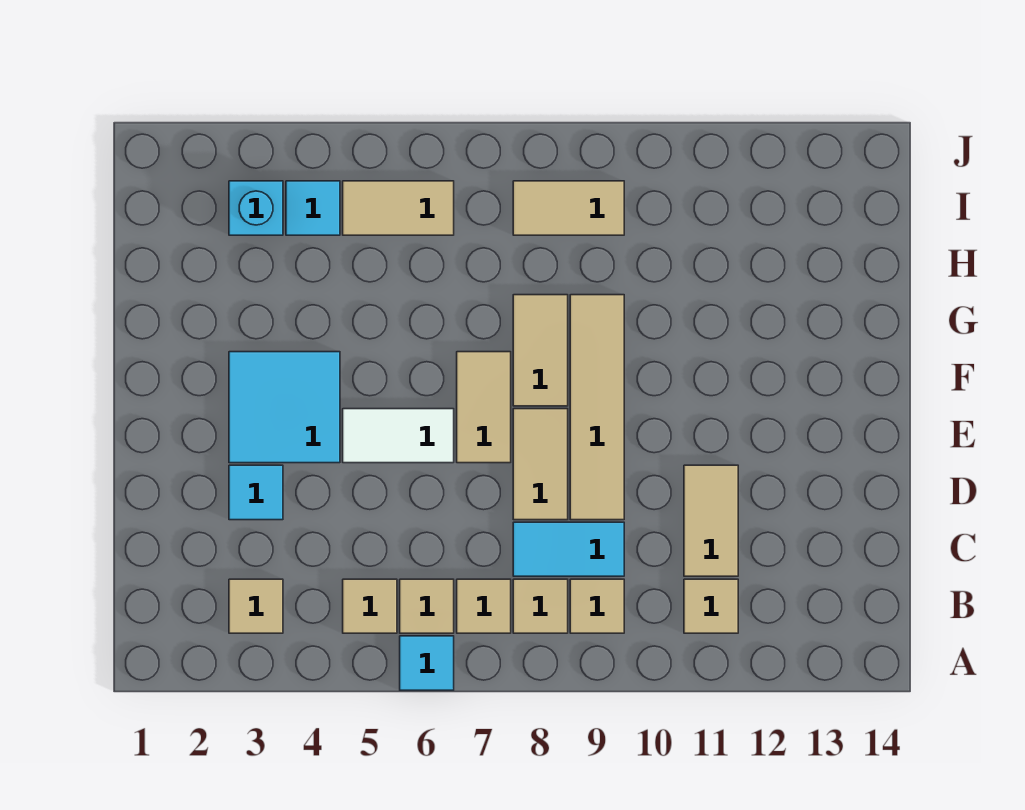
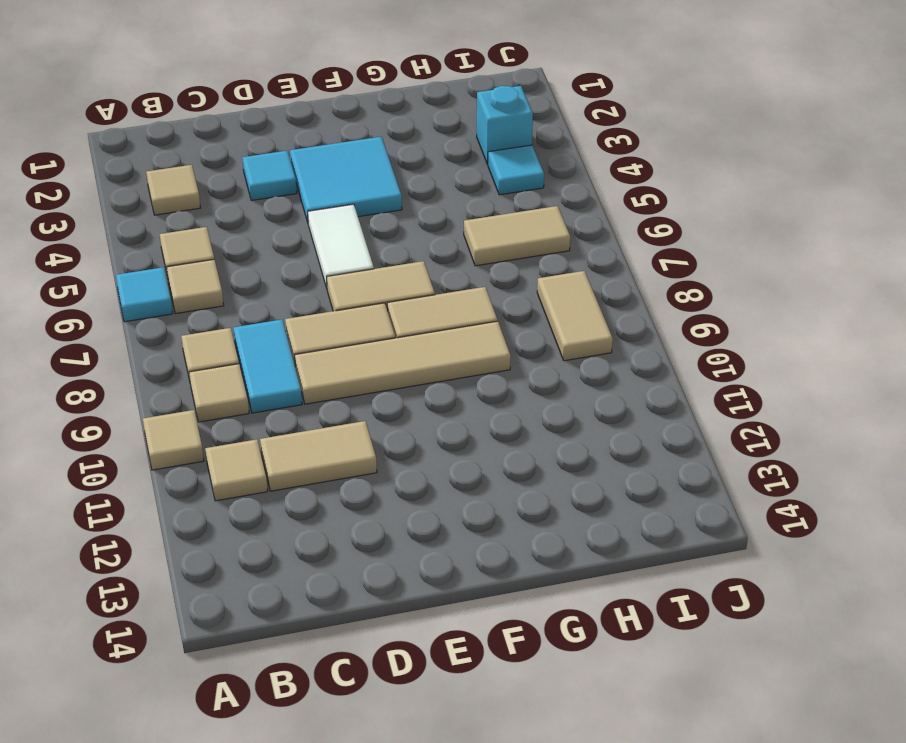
tan tile B7 level 1 -> tan tile A10 level 1
tan tile I5:I6 level 1 -> tan tile H6:I6 level 1

